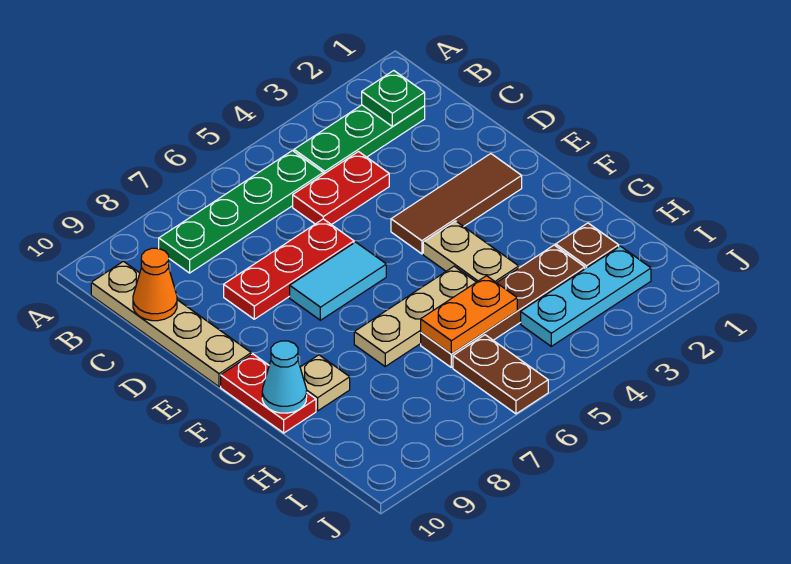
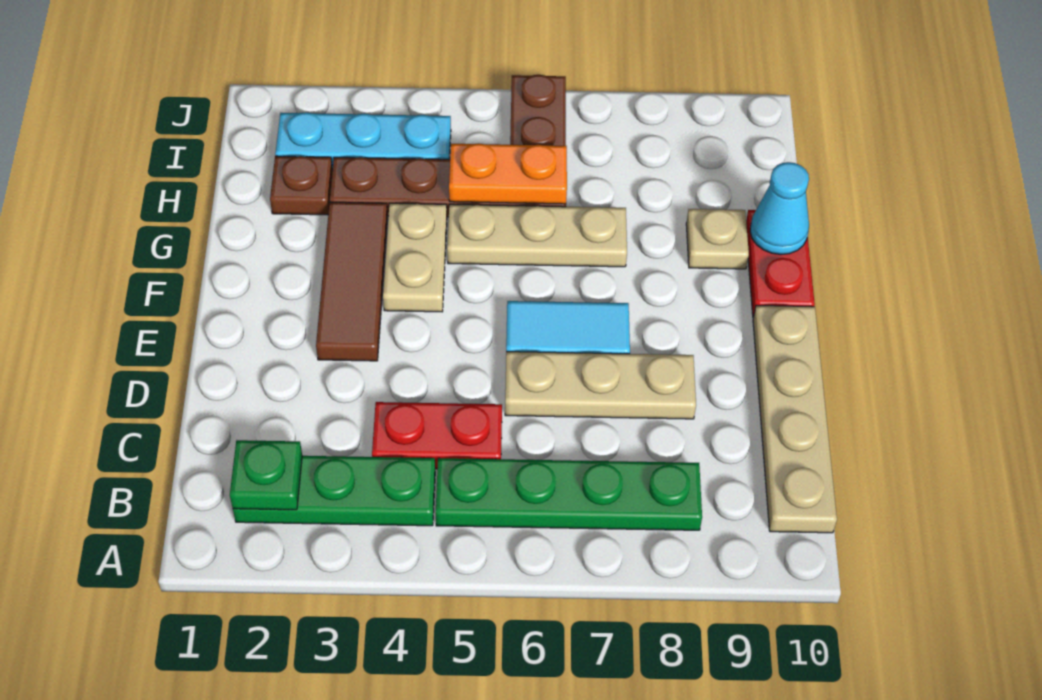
orange cone C10 level 2 -> none
red plate D6:D8 level 1 -> tan plate D6:D8 level 1
brown tile E2:E4 level 1 -> brown tile E3:G3 level 1

